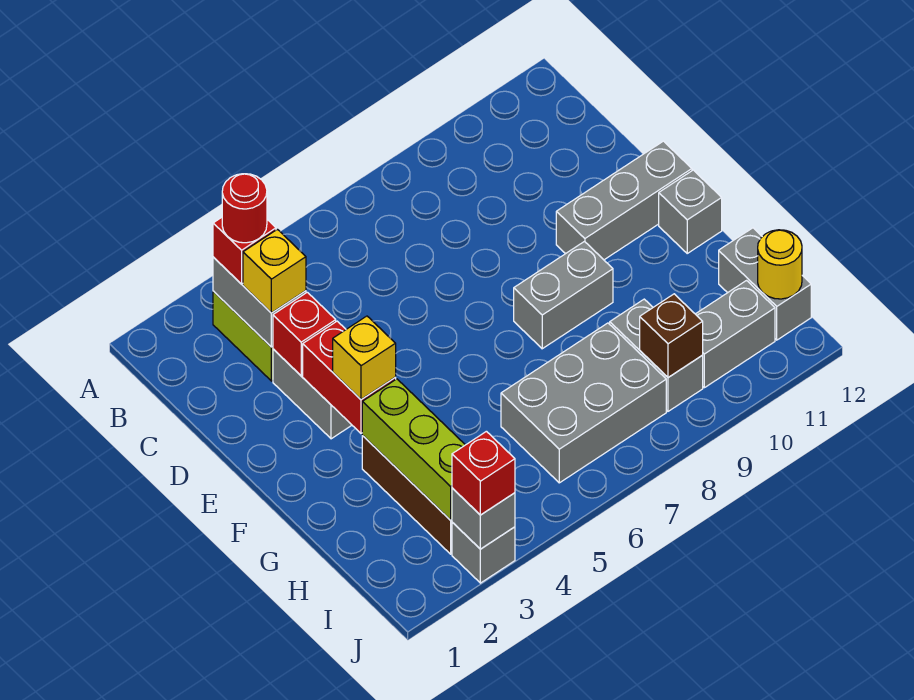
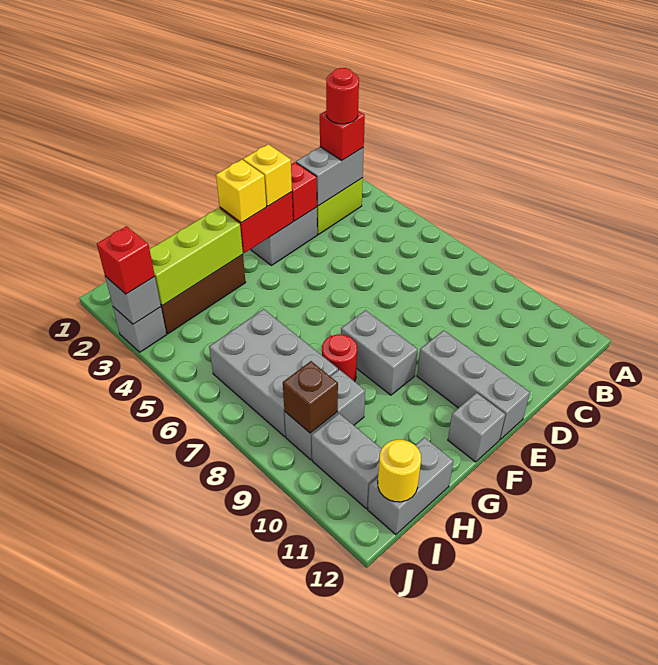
yellow brick C3 level 3 -> yellow brick E3 level 3
none -> red round brick G8 level 1

